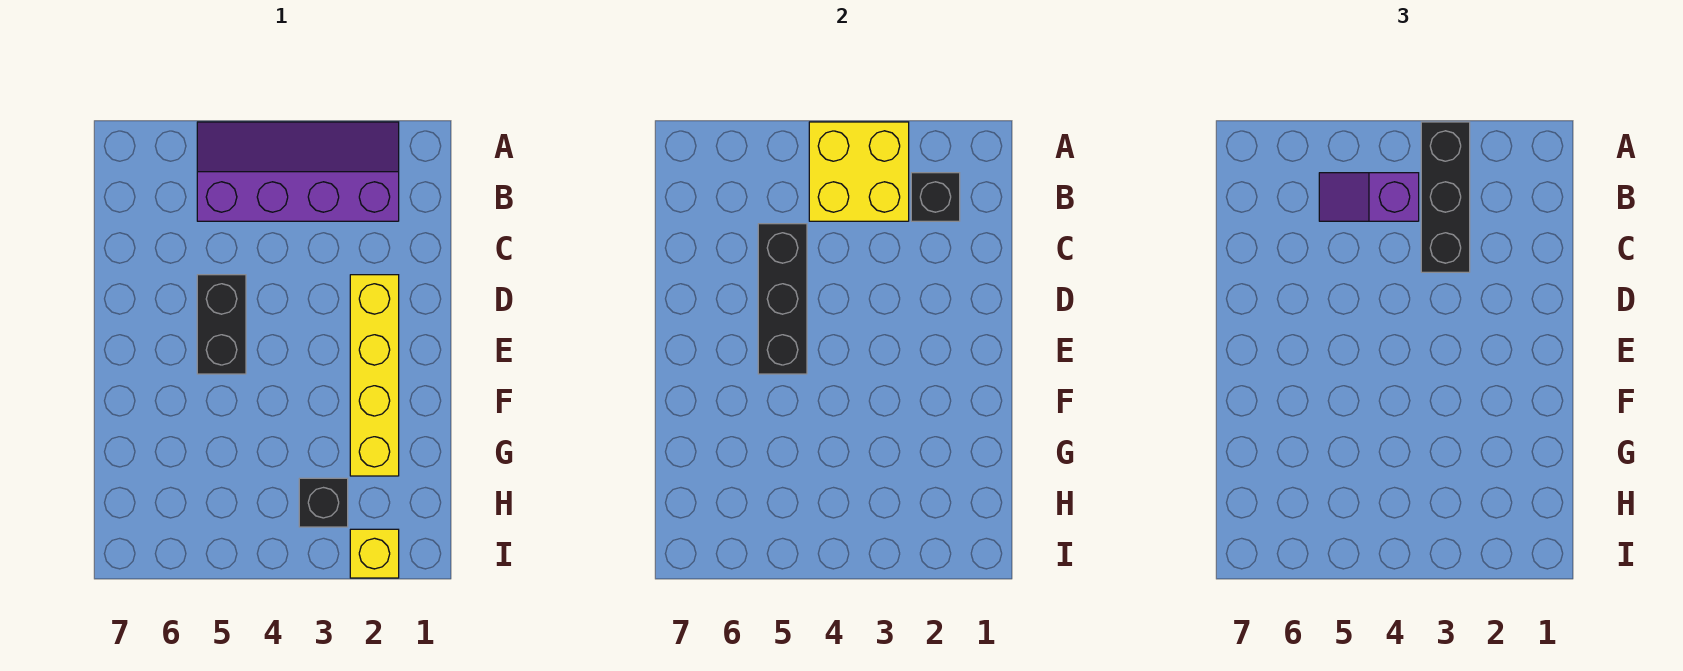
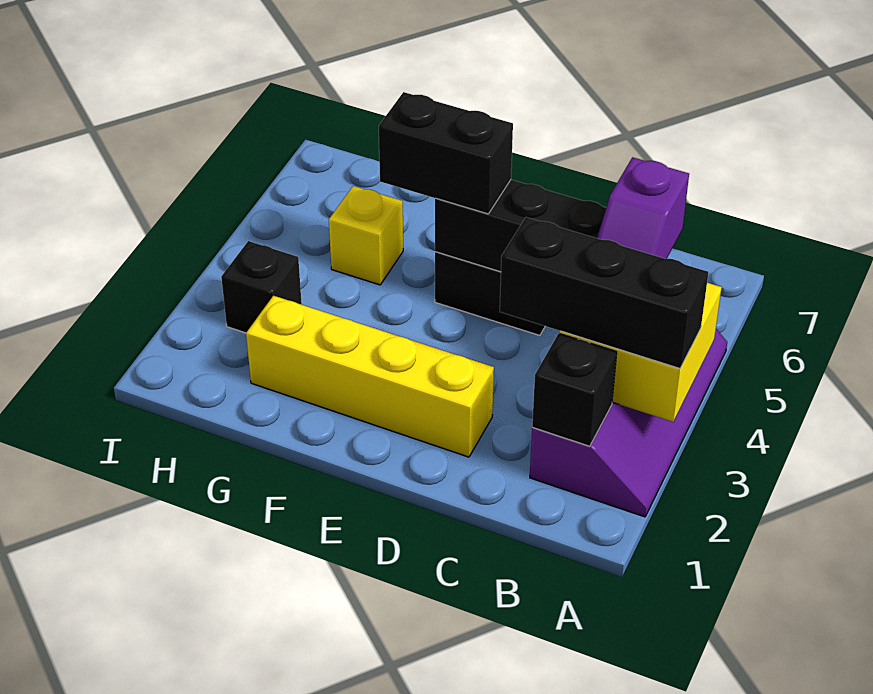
purple slope B4:B5 level 3 top 4 -> purple slope B4:B5 level 3 top 5
none -> black brick E5:F5 level 3
yellow brick I2 level 1 -> yellow brick G5 level 1

